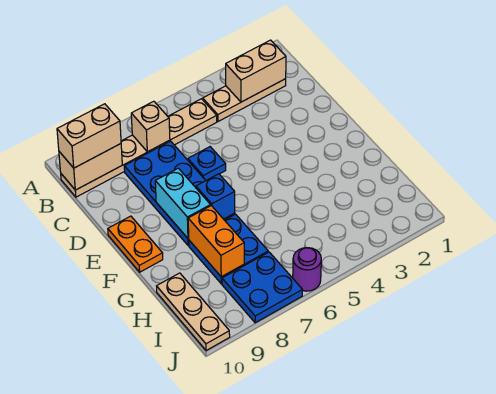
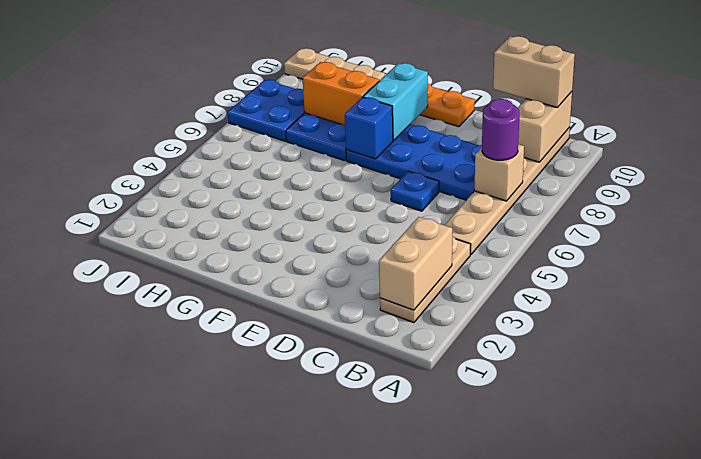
tan brick B9:B10 level 3 -> tan brick B10:C10 level 3
cyan brick E8:F8 level 2 -> cyan brick F8:F9 level 2
purple round brick J6 level 1 -> purple round brick B7 level 3

